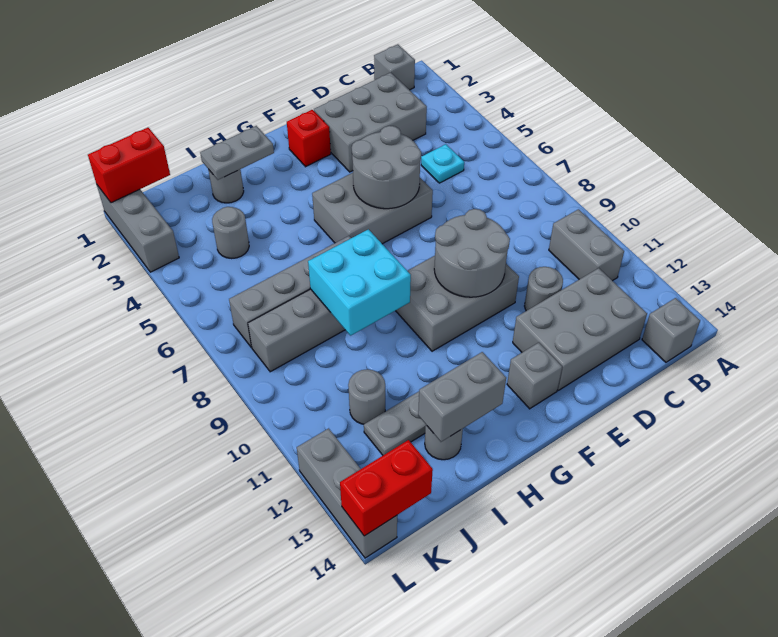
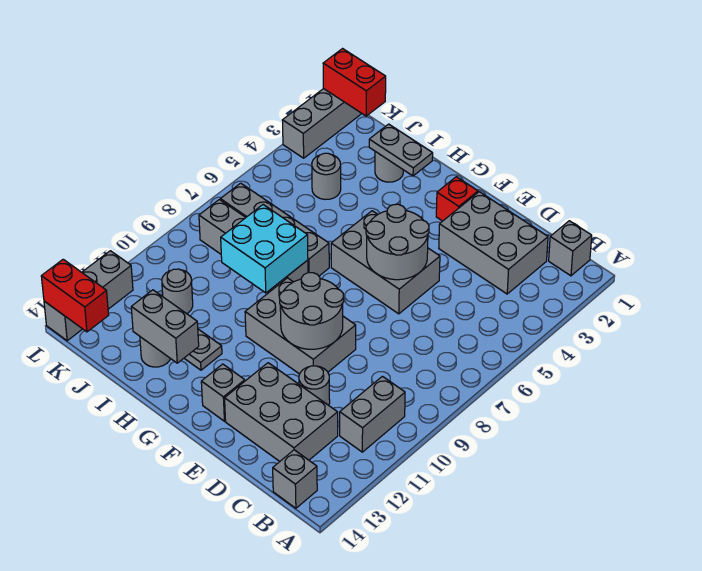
cyan plate C5 level 1 -> none

